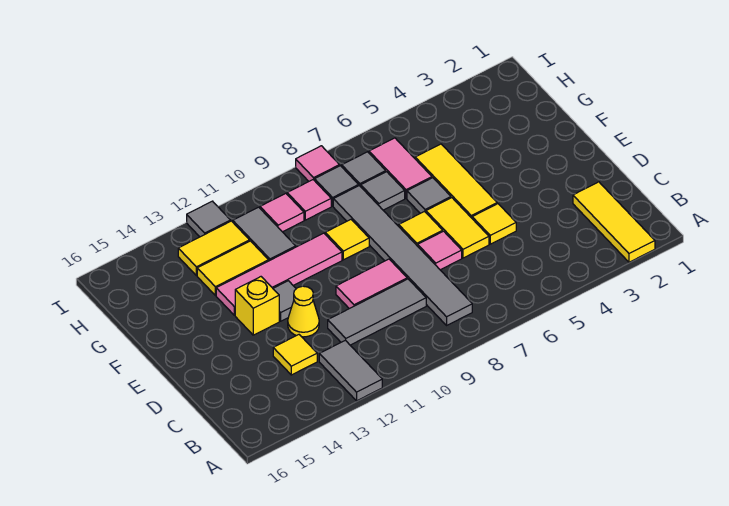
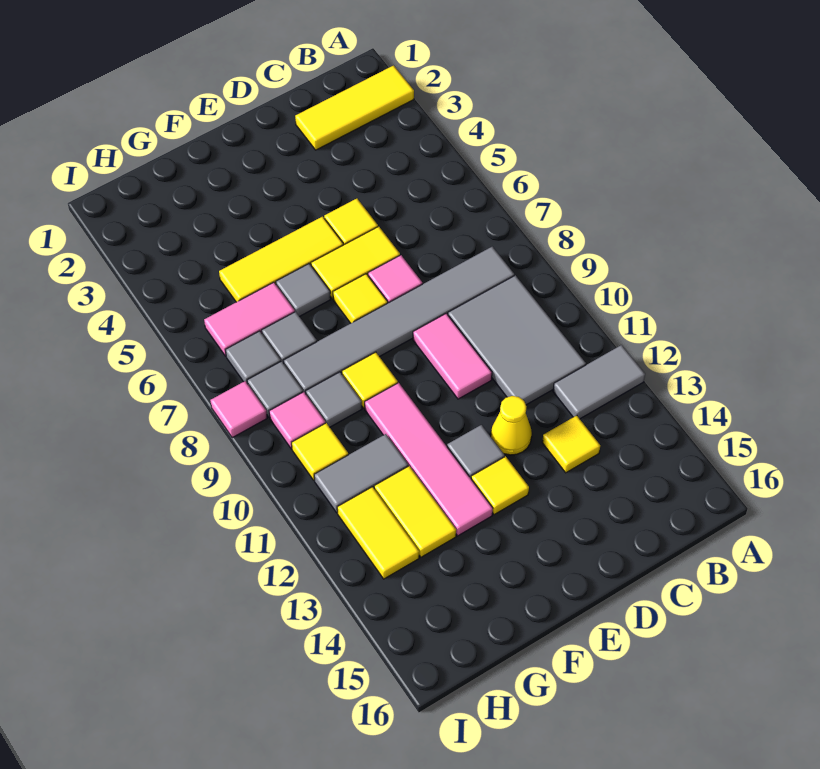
grey tile C9:C11 level 1 -> grey tile B9:C11 level 1
yellow brick E13 level 1 -> yellow tile E13 level 1
pink tile H10 level 1 -> yellow tile H10 level 1
grey tile I12 level 1 -> grey tile G9 level 1

